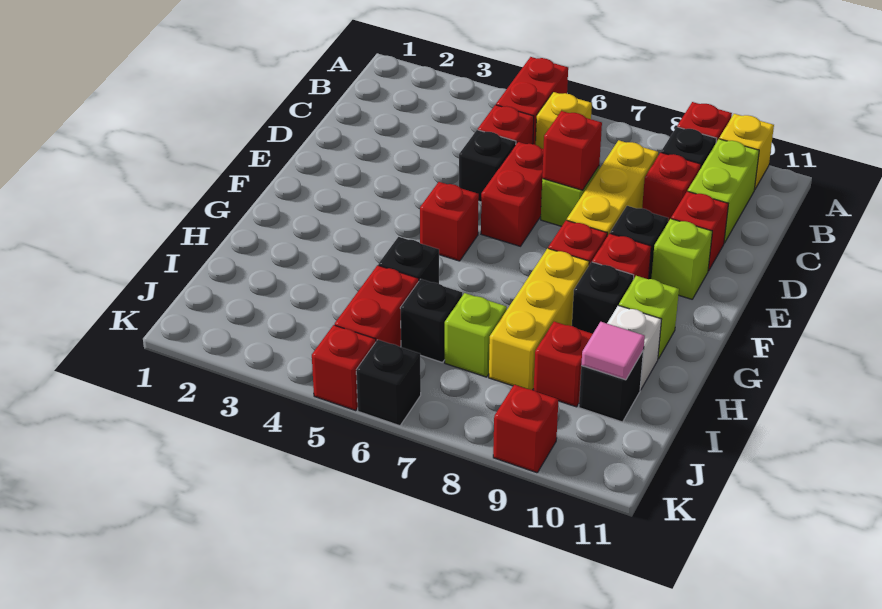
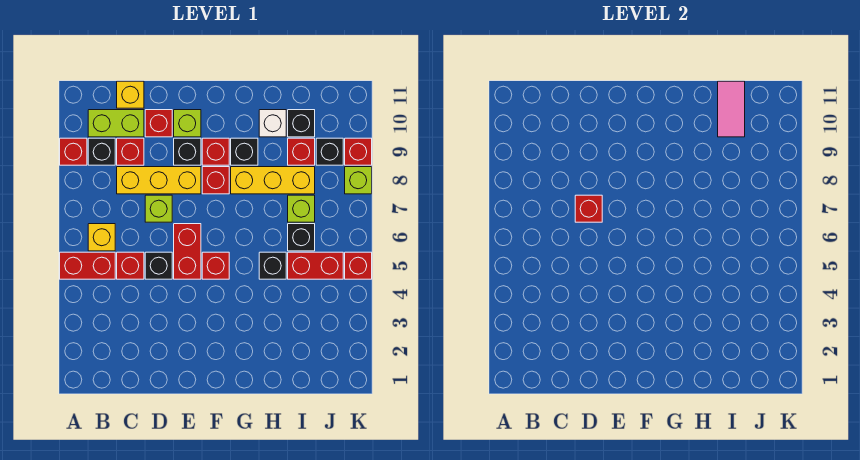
yellow brick A10 level 1 -> yellow brick C11 level 1
red brick D6:E6 level 1 -> red brick E5:E6 level 1
lime brick G10 level 1 -> lime brick K8 level 1
pink tile I10 level 2 -> pink tile I10:I11 level 2
black brick K6 level 1 -> black brick J9 level 1

